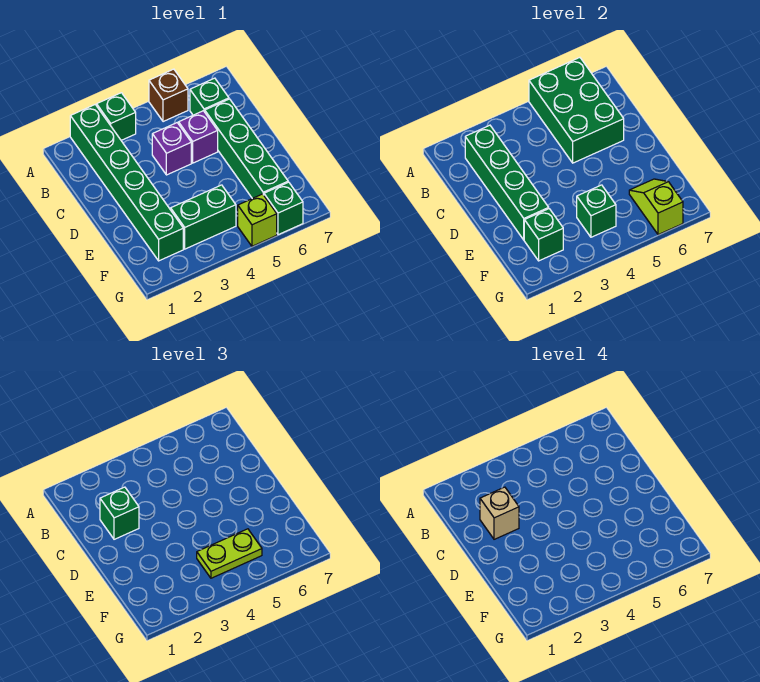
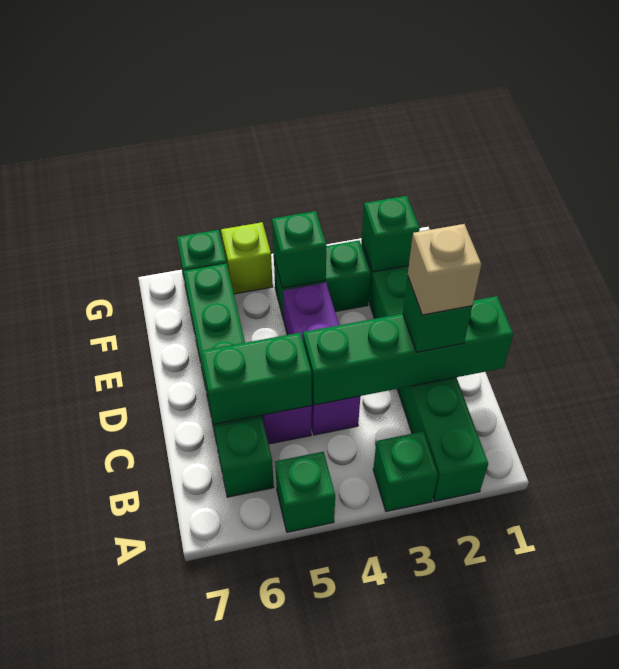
brown brick A5 level 1 -> green brick A5 level 1
green brick A5:C6 level 2 -> green brick C5:C6 level 2
green brick B2:E2 level 2 -> green brick C1:C4 level 2
purple brick C4 level 1 -> purple brick C4:E4 level 1
lime plate F4:F5 level 3 -> none
lime slope F6:G6 level 2 top G -> none

